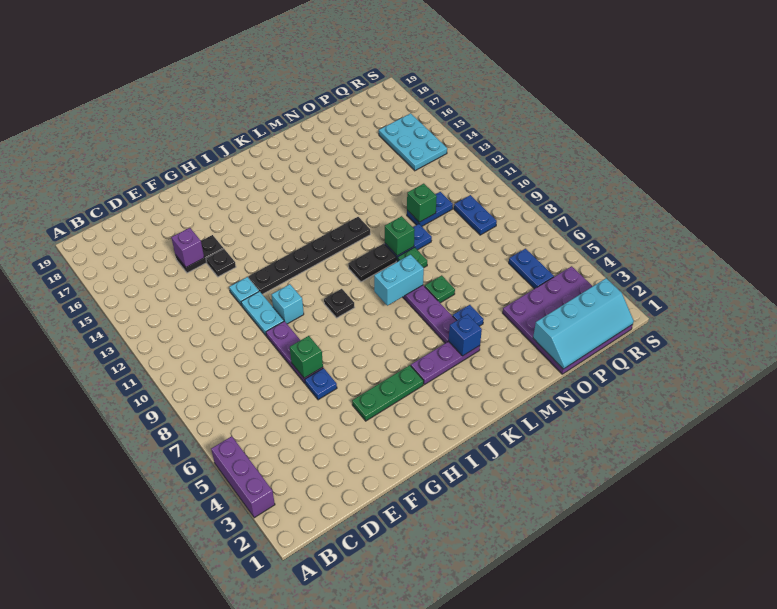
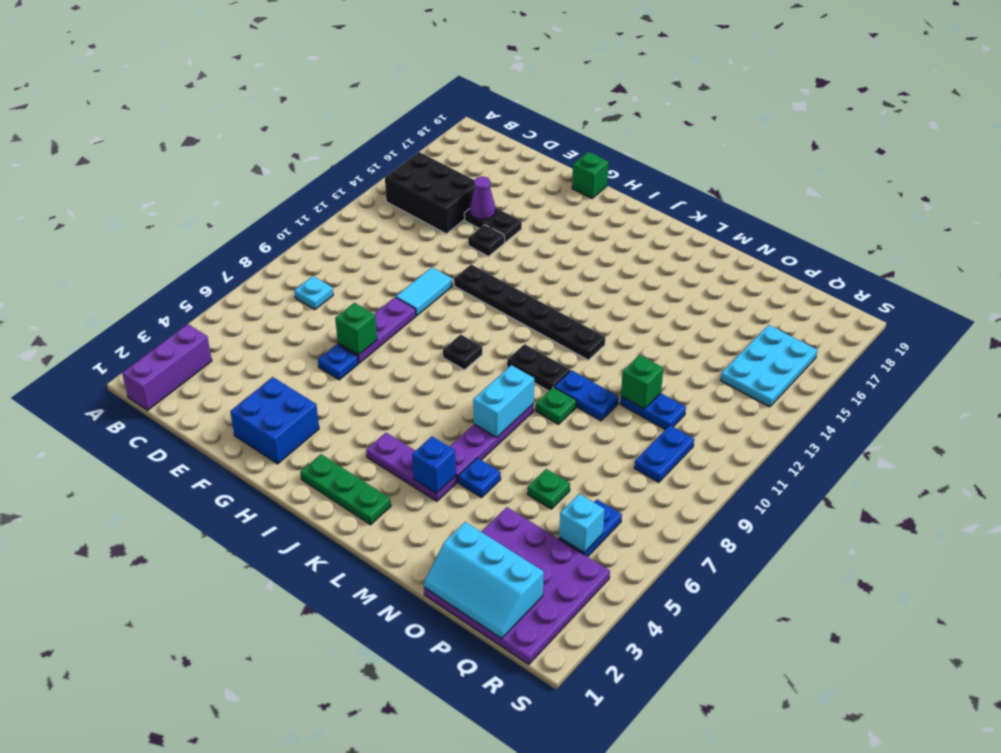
purple brick A3:A5 level 1 -> purple brick B1:B3 level 1
none -> black brick B14:D15 level 1
purple brick E15 level 2 -> purple cone E15 level 2
none -> blue brick F2:G3 level 1
cyan plate F10:F11 level 1 -> cyan tile F10:F11 level 1
cyan plate F12 level 1 -> cyan plate C8 level 1
green plate G4:I4 level 1 -> green plate I2:K2 level 1
cyan brick G10 level 1 -> cyan brick Q5 level 2
cyan brick K8:L8 level 2 -> cyan brick L7:L8 level 2
green plate M7 level 1 -> green plate O6 level 1
green brick M10 level 2 -> green brick G19 level 1
cyan slope O1:R2 level 2 top 2 -> cyan slope O1:Q2 level 2 top 2

